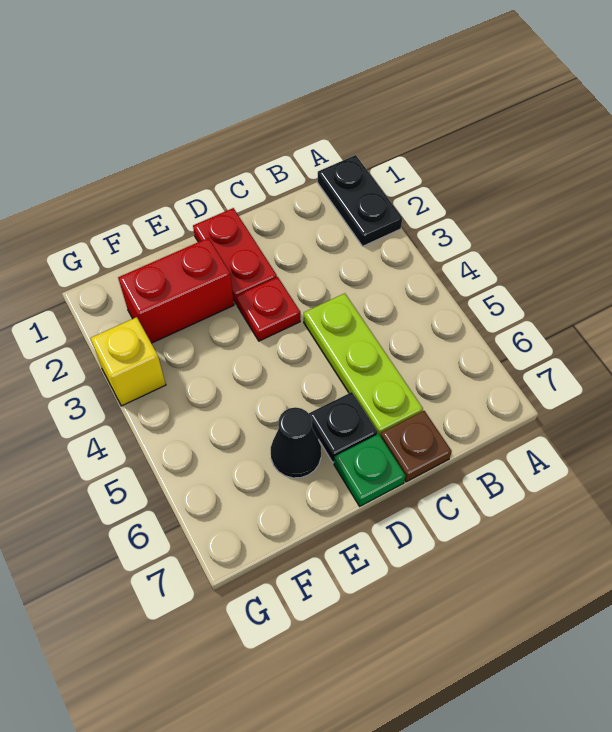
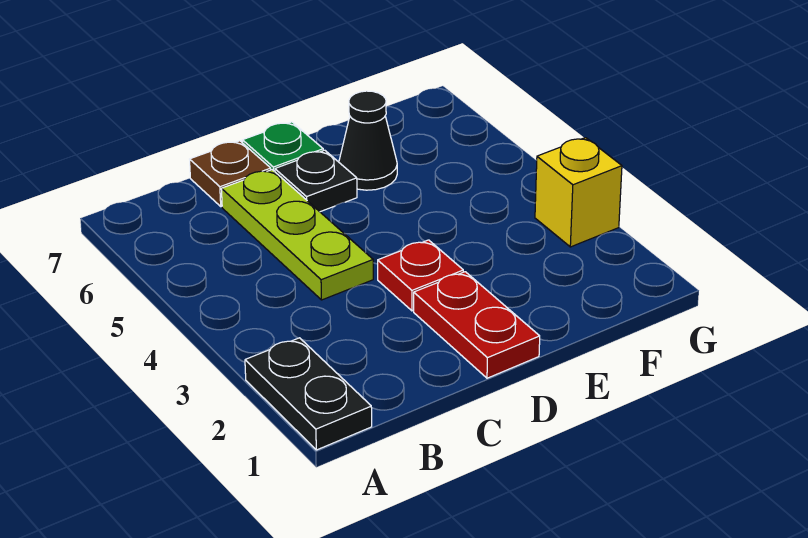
red brick E2:F2 level 1 -> none

